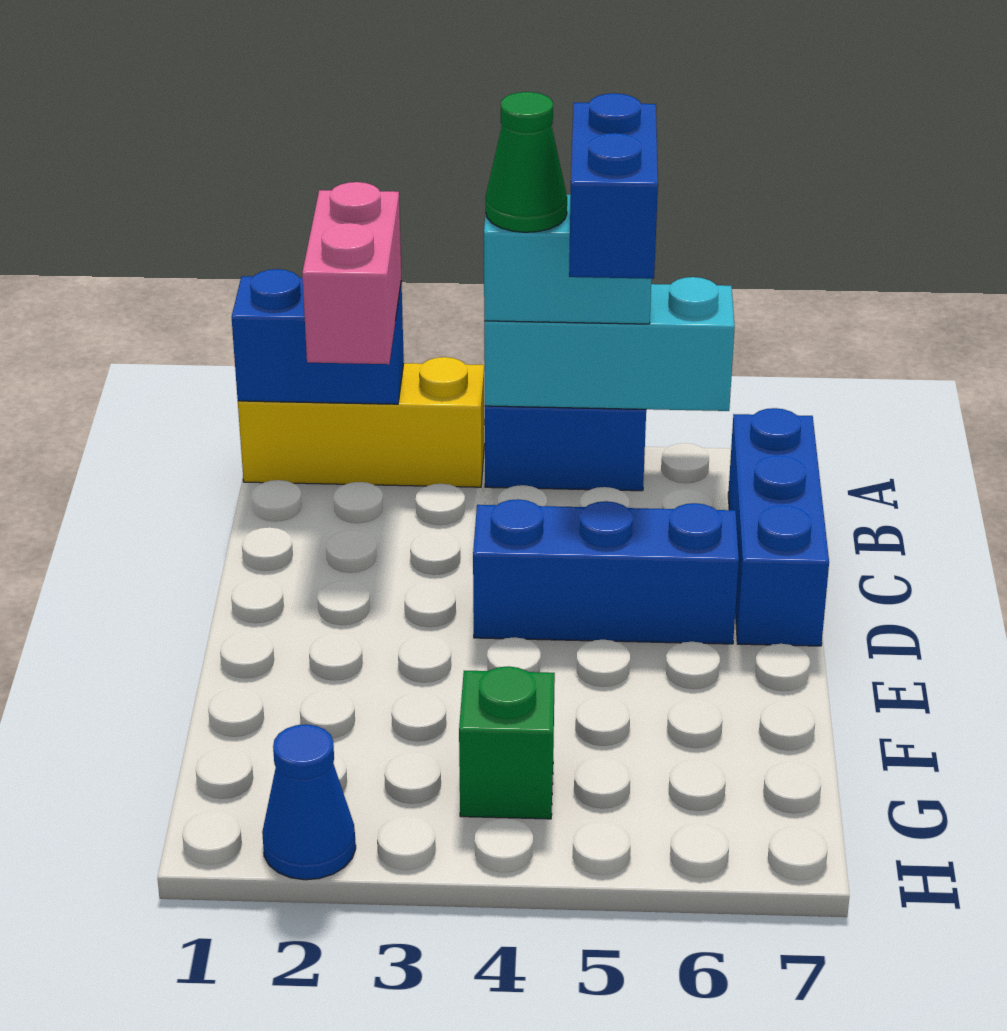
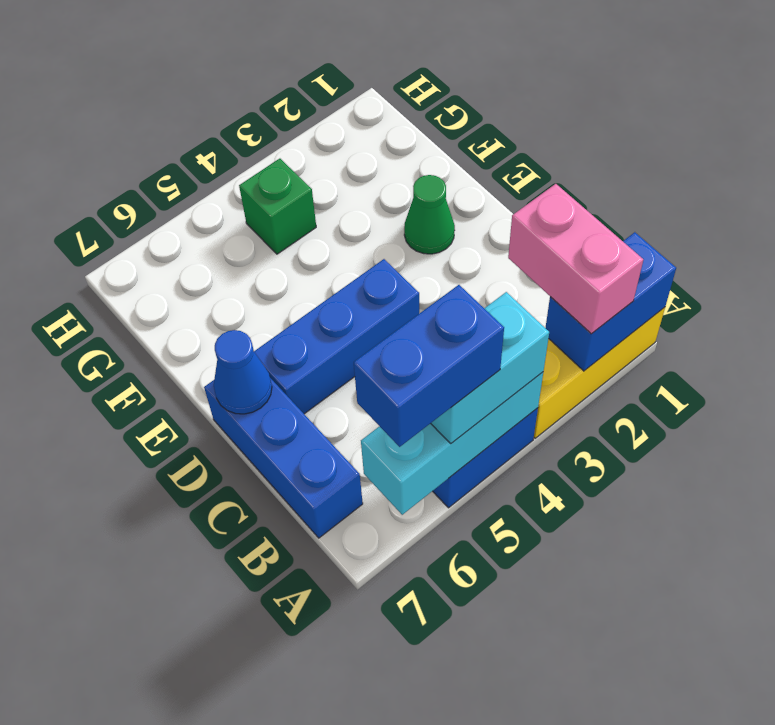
green cone A4 level 4 -> green cone E2 level 1
blue brick A5:B5 level 4 -> blue brick A5:A6 level 4
blue cone H2 level 1 -> blue cone D7 level 2

